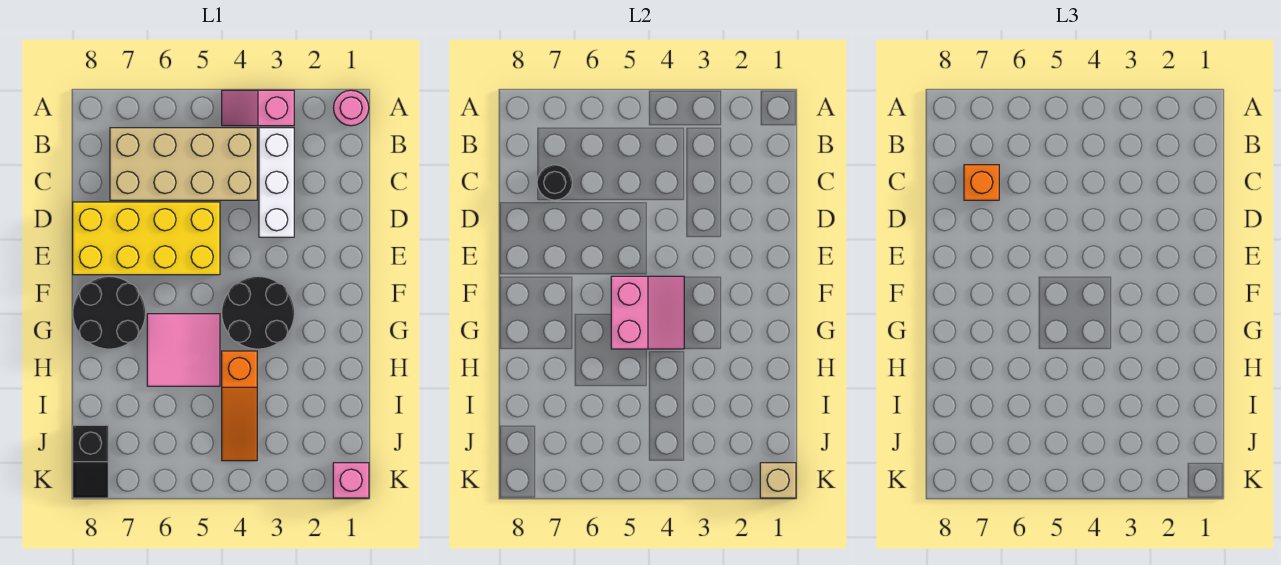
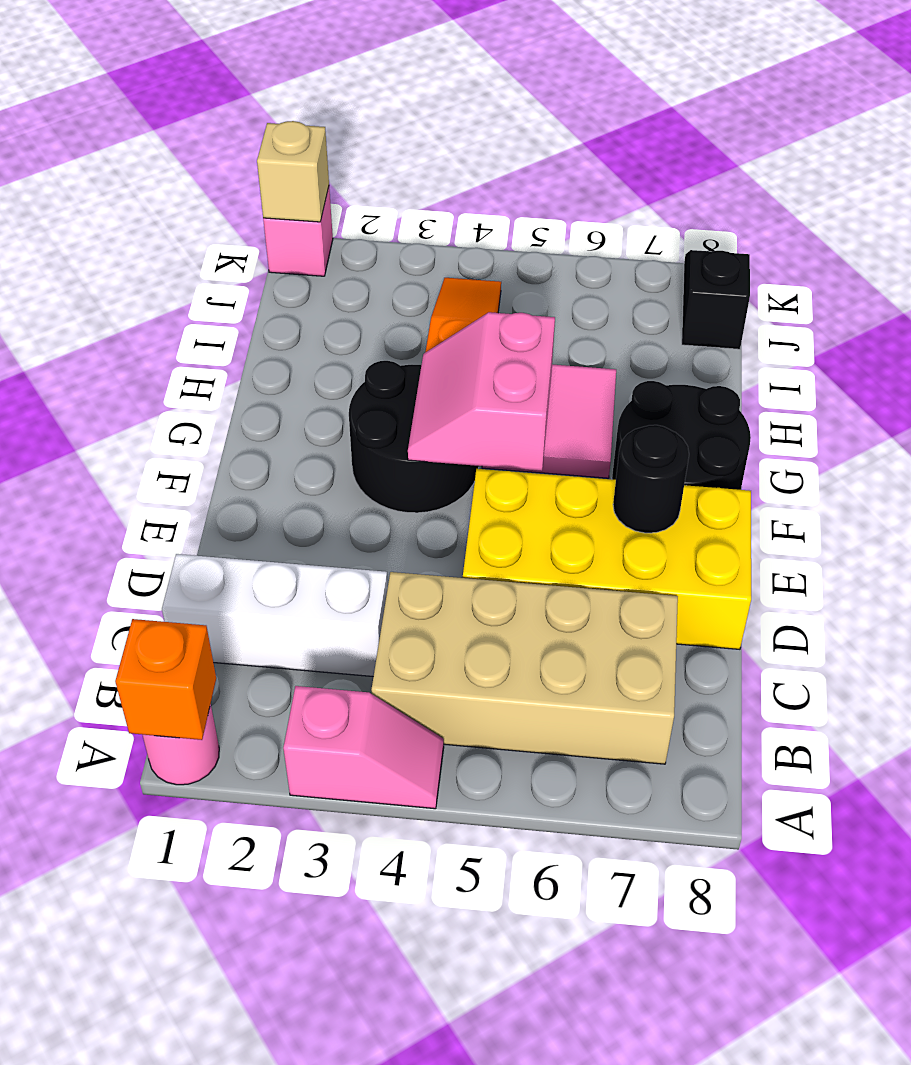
white brick B3:D3 level 1 -> white brick C1:C3 level 1
black round brick C7 level 2 -> black round brick E7 level 2
orange brick C7 level 3 -> orange brick A1 level 2

